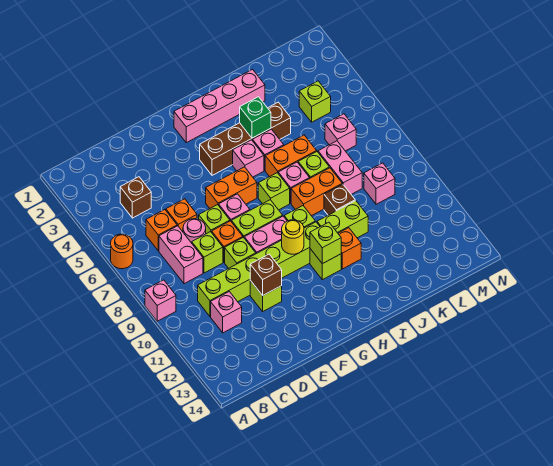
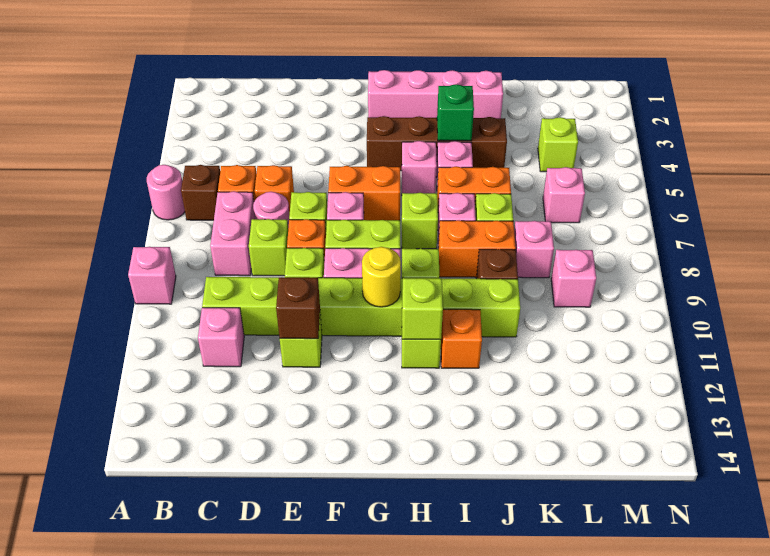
orange round brick A6 level 1 -> pink round brick A6 level 1
brown brick C4 level 1 -> brown brick B6 level 1
pink brick K7:K8 level 1 -> pink brick K8 level 1

